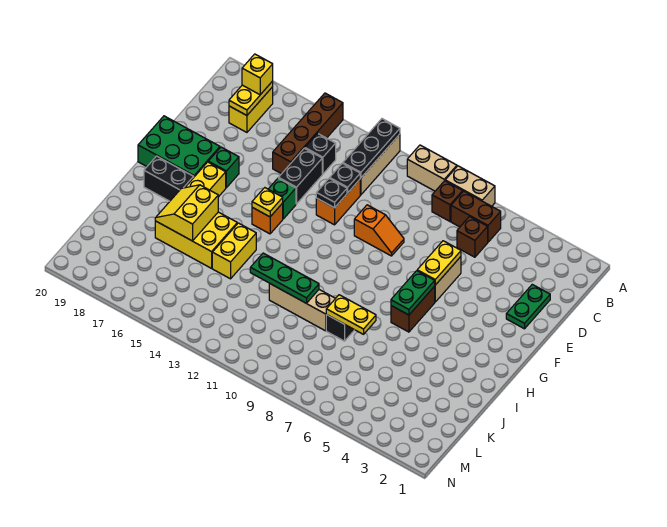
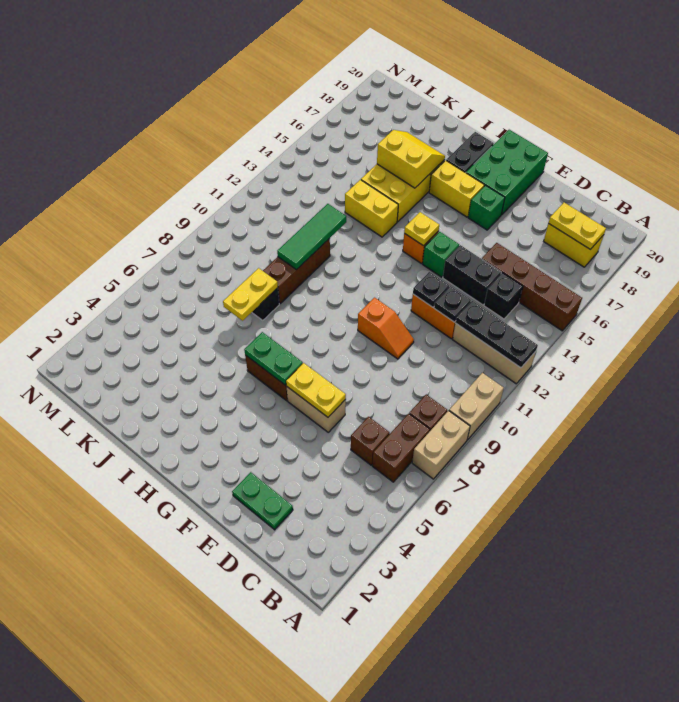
yellow brick B18 level 3 -> none
orange slope E9:E10 level 1 top 10 -> orange slope E10:F10 level 1 top F
tan brick J9:J11 level 1 -> brown brick J9:J11 level 1
green plate J10:J12 level 2 -> green tile J10:J12 level 2

